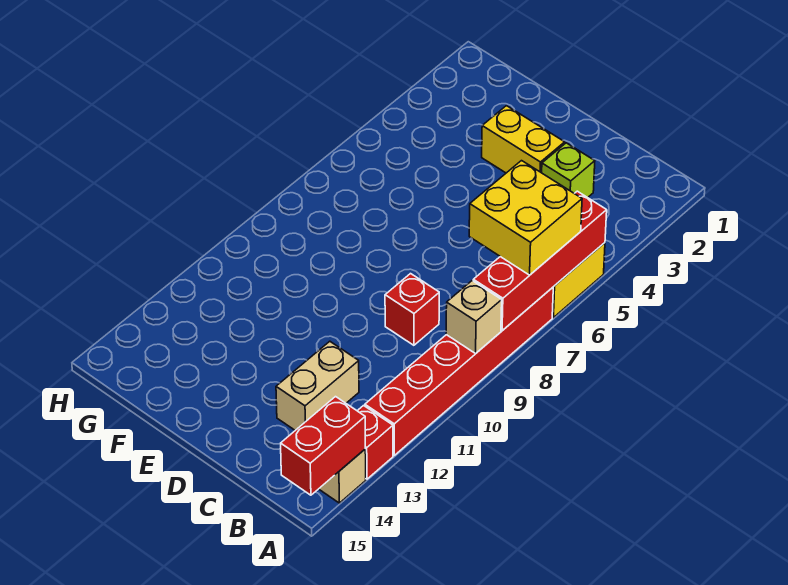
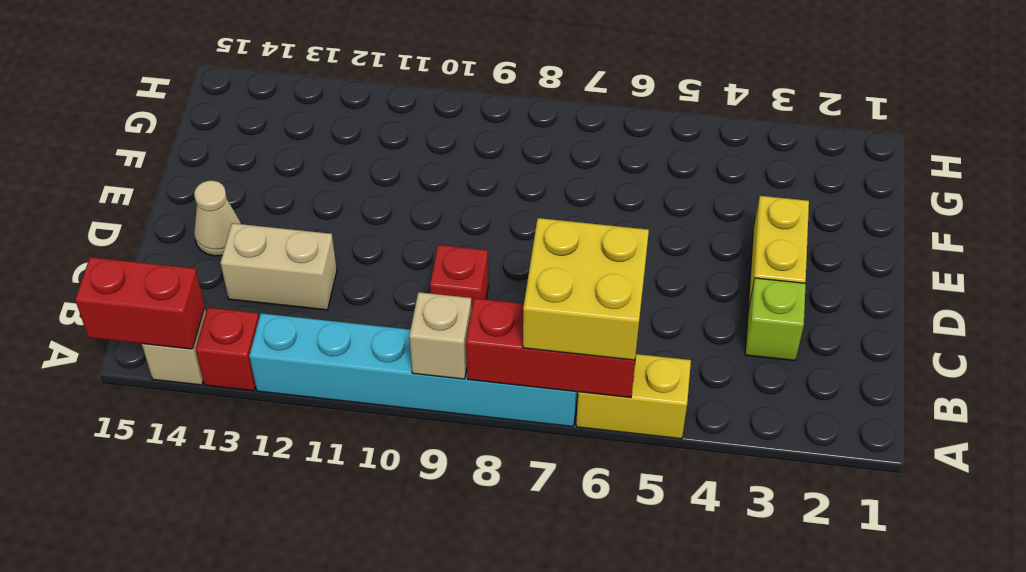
red brick A5:A8 level 2 -> red brick A6:A8 level 2
red brick A7:A12 level 1 -> cyan brick A7:A12 level 1
none -> tan cone D14 level 1

